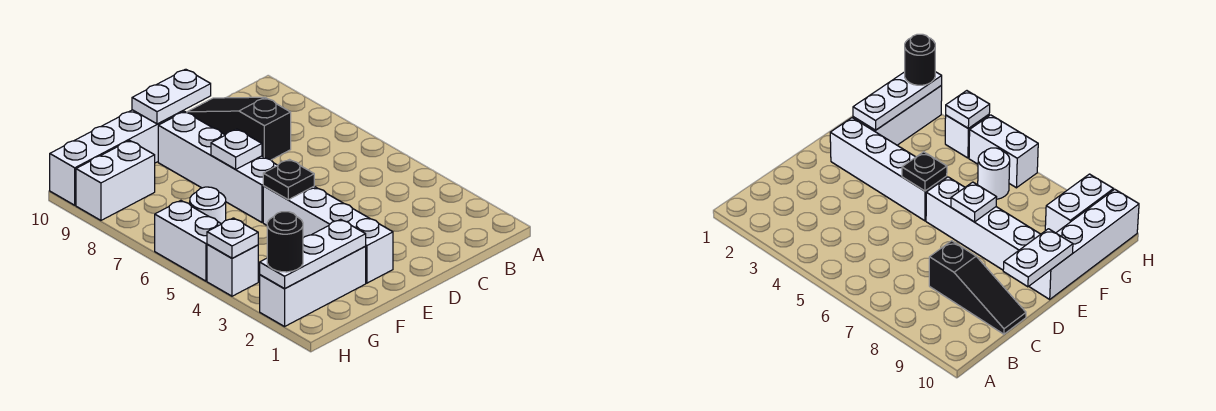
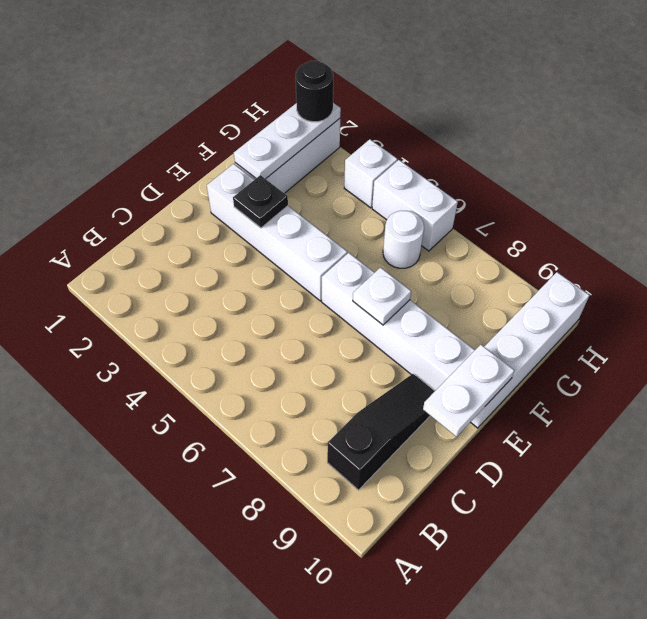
black slope C8:C10 level 1 top 8 -> black slope B9:D9 level 1 top B
black plate E5 level 2 -> black plate E3 level 2
white brick G9:H9 level 1 -> none
white plate H4 level 2 -> none

